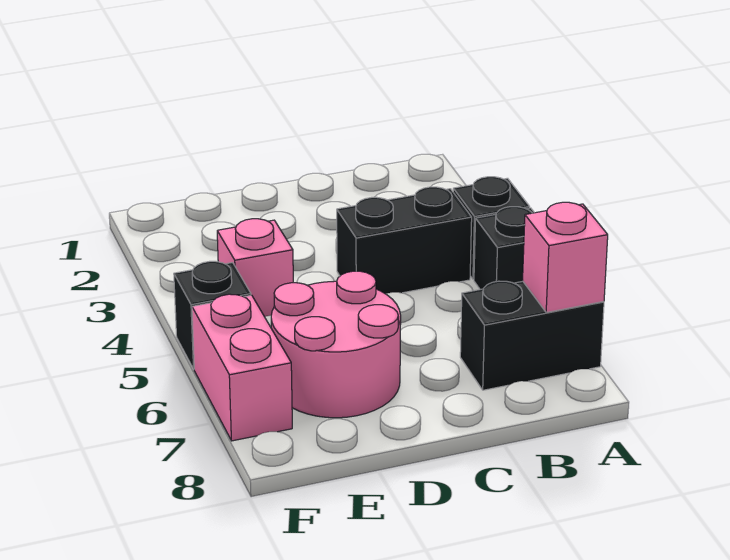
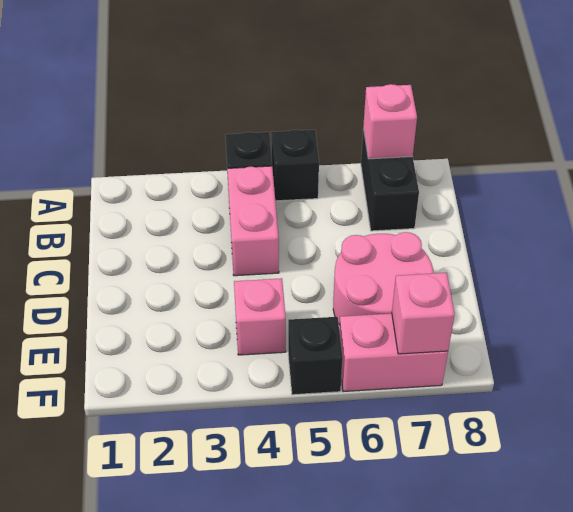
black brick B4:C4 level 1 -> pink brick B4:C4 level 1
none -> pink brick F7 level 2

